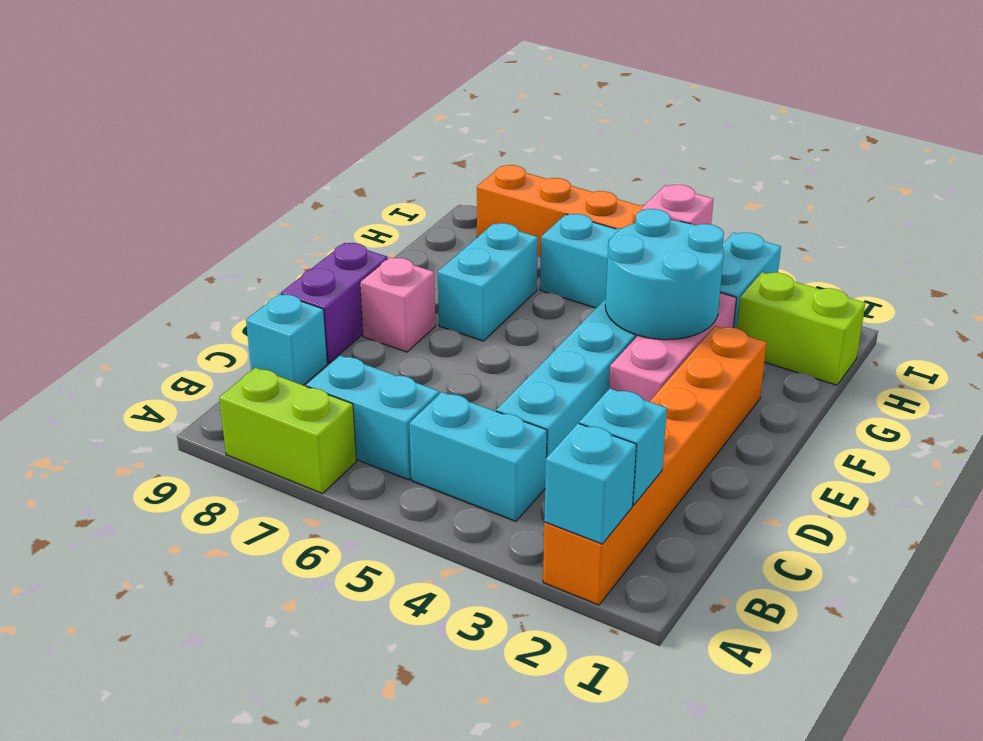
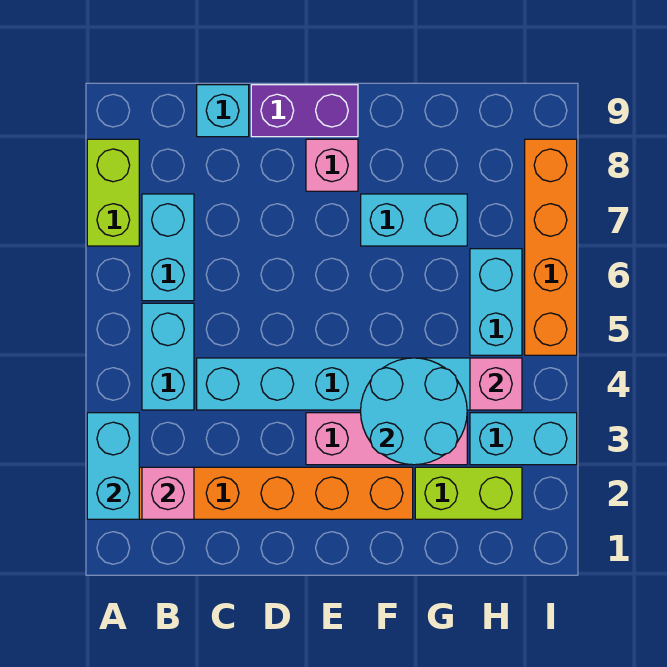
cyan brick A2 level 2 -> cyan brick A2:A3 level 2
cyan brick B2 level 2 -> pink brick B2 level 2
lime brick H1:H2 level 1 -> lime brick G2:H2 level 1

